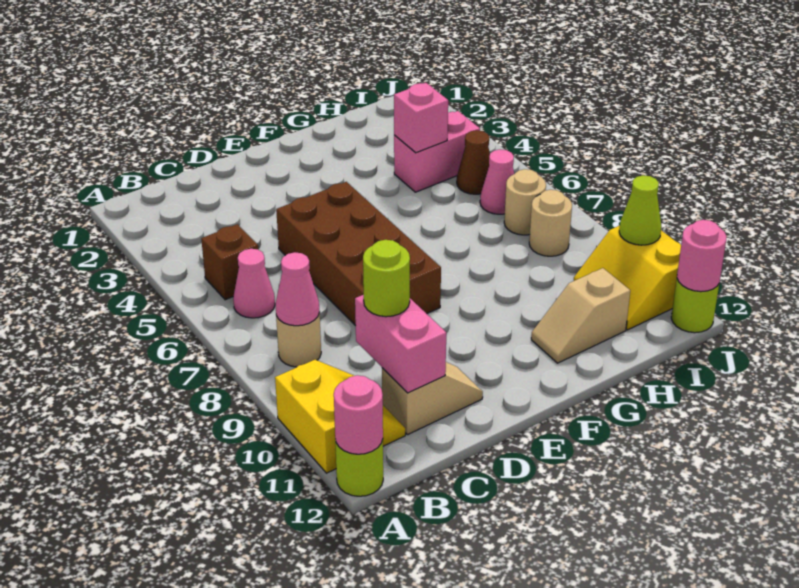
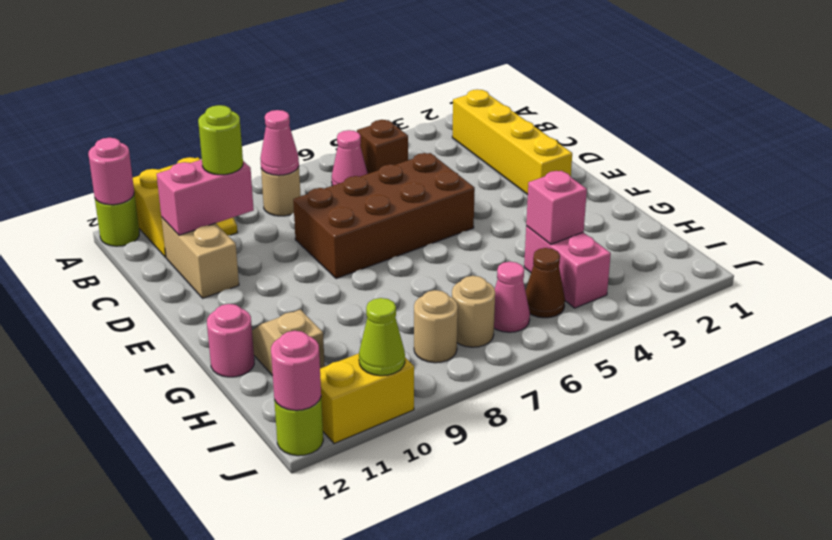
none -> yellow brick B2:E2 level 1
tan slope C11:D11 level 1 top C -> tan brick C11:D11 level 1
none -> pink round brick G12 level 1

